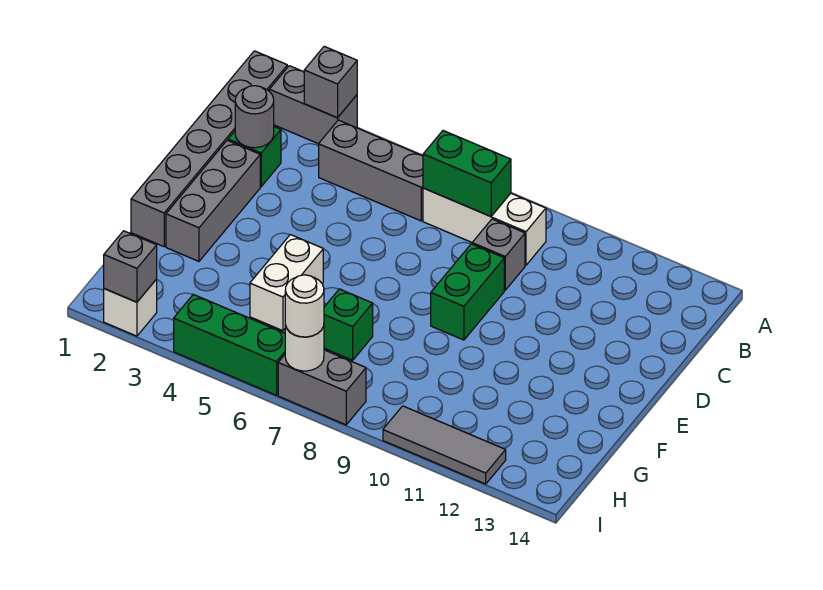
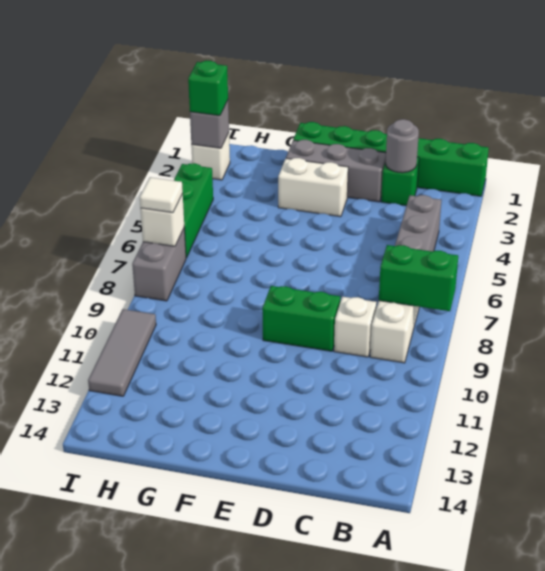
grey brick A1:F1 level 1 -> green brick A1:F1 level 1
grey brick A2:A3 level 1 -> none
grey brick A3 level 2 -> none
green brick B7:B8 level 2 -> green brick A8:B8 level 2
grey brick C9 level 1 -> white brick C9 level 1
white brick F5:G5 level 1 -> white brick E3:F3 level 1
green brick G7 level 1 -> green brick I2 level 3
white round brick I7 level 2 -> white brick I7 level 2
white round brick I7 level 3 -> white tile I7 level 3

